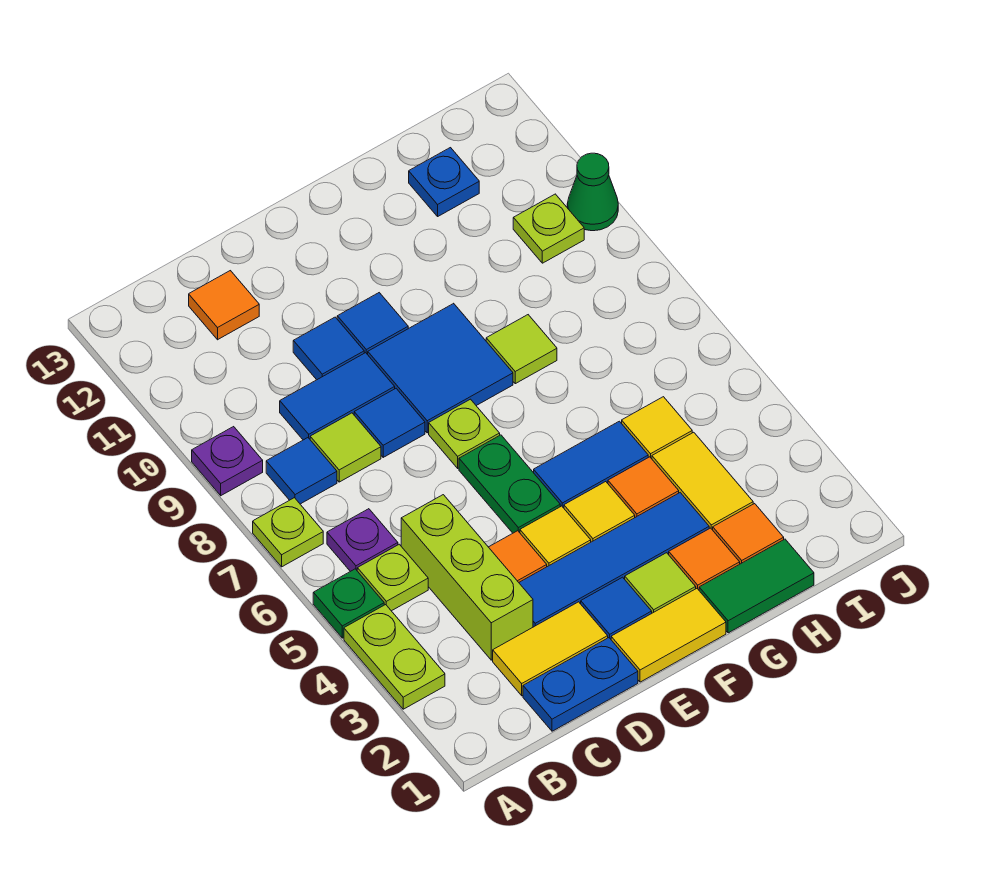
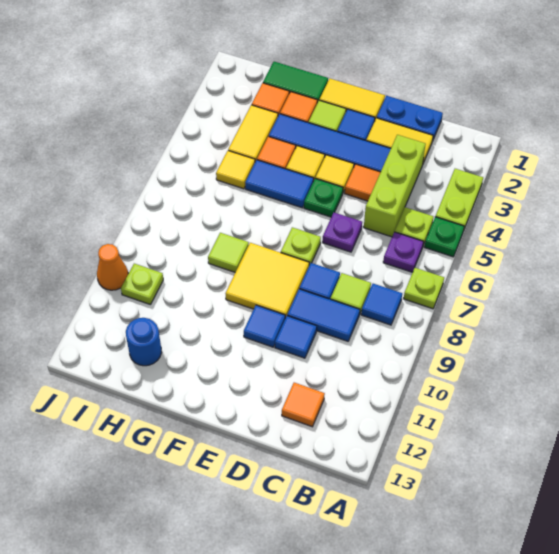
purple plate A9 level 1 -> purple plate D6 level 1
green plate E5:E6 level 1 -> green plate E5 level 1
blue tile E8:F9 level 1 -> yellow tile E8:F9 level 1
blue plate H12 level 1 -> blue round brick H12 level 1
green cone J10 level 1 -> orange cone J10 level 1

